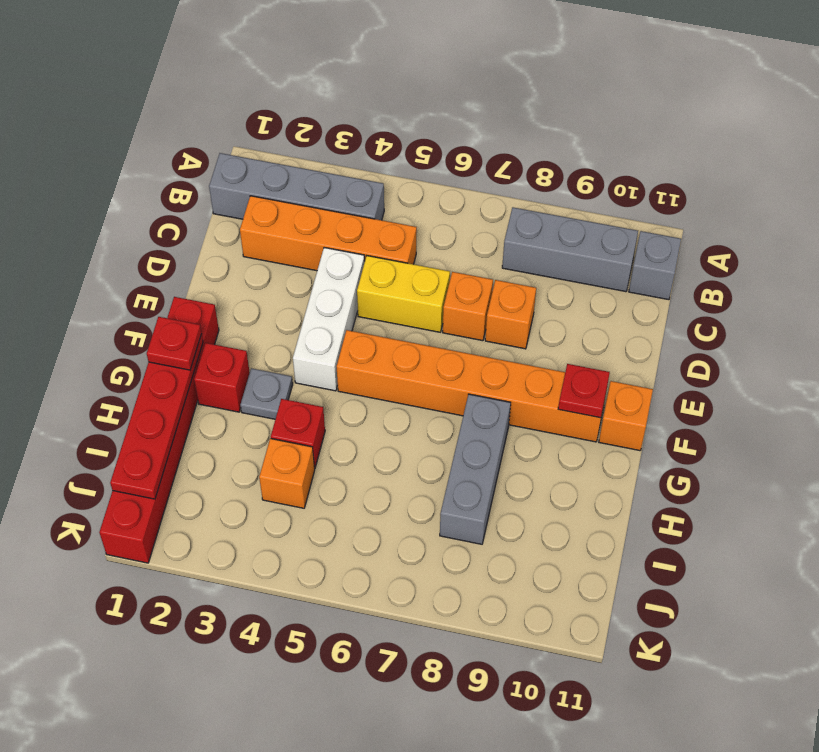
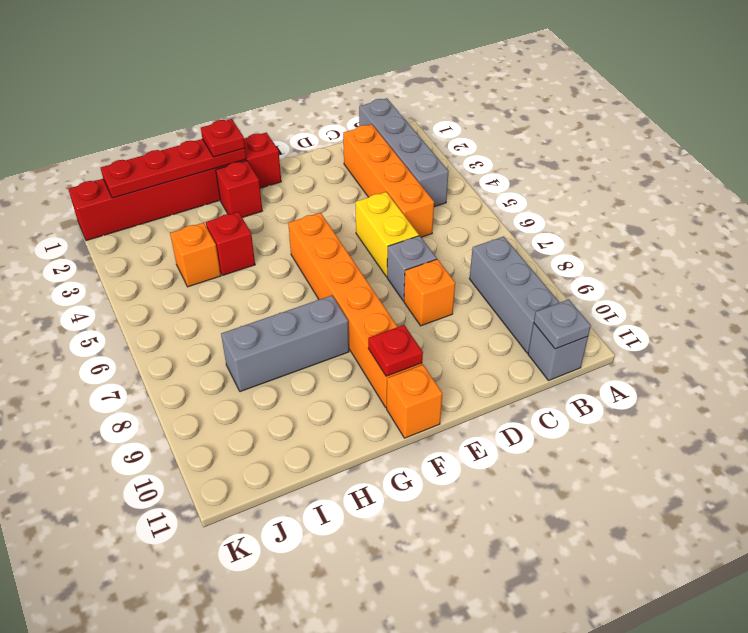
white brick D4:F4 level 1 -> none
orange brick D7 level 1 -> grey brick D7 level 1
grey plate G3 level 1 -> grey plate B11 level 2

